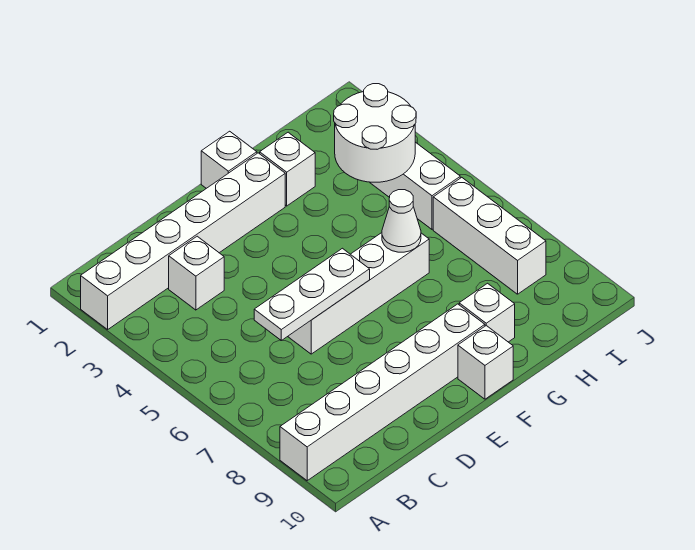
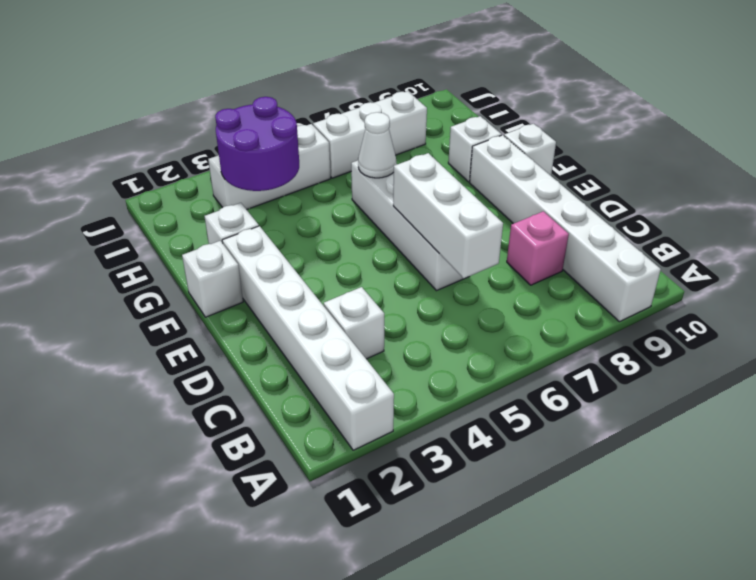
white plate C6:E6 level 2 -> white brick C6:E6 level 2
none -> pink brick C8 level 1
white round brick H3:I4 level 2 -> purple round brick H3:I4 level 2

